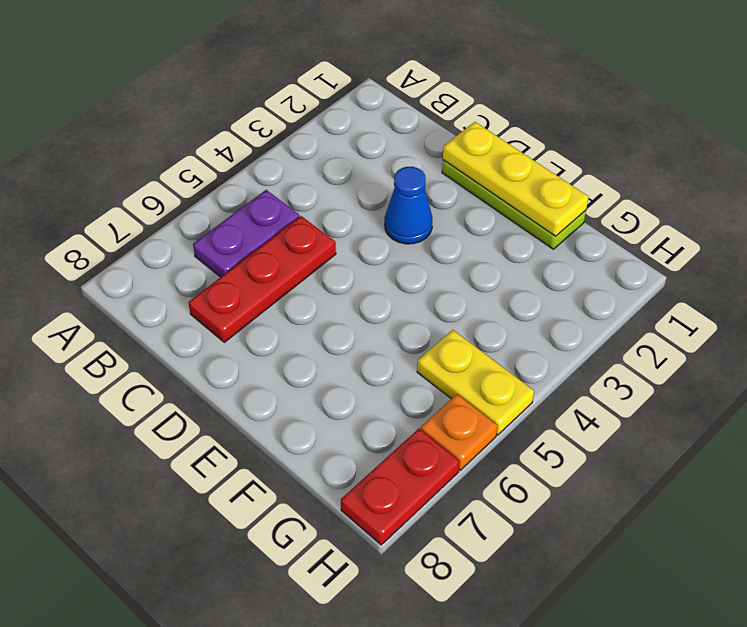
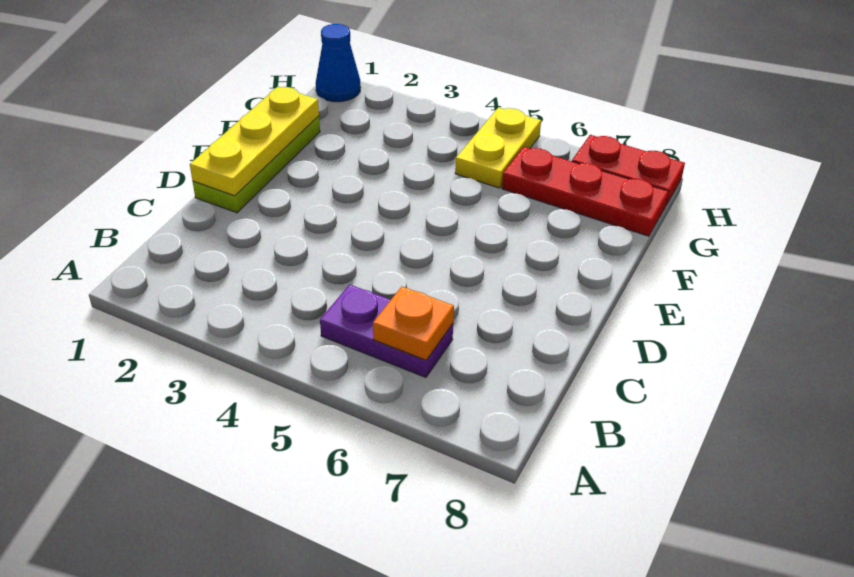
red plate C5:C7 level 1 -> red plate G6:G8 level 1
blue cone D3 level 1 -> blue cone H1 level 1
orange plate H6 level 1 -> orange plate B6 level 2

